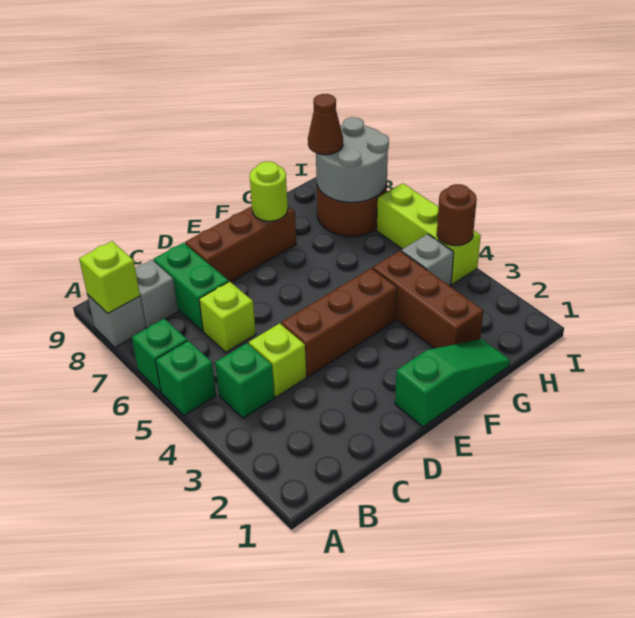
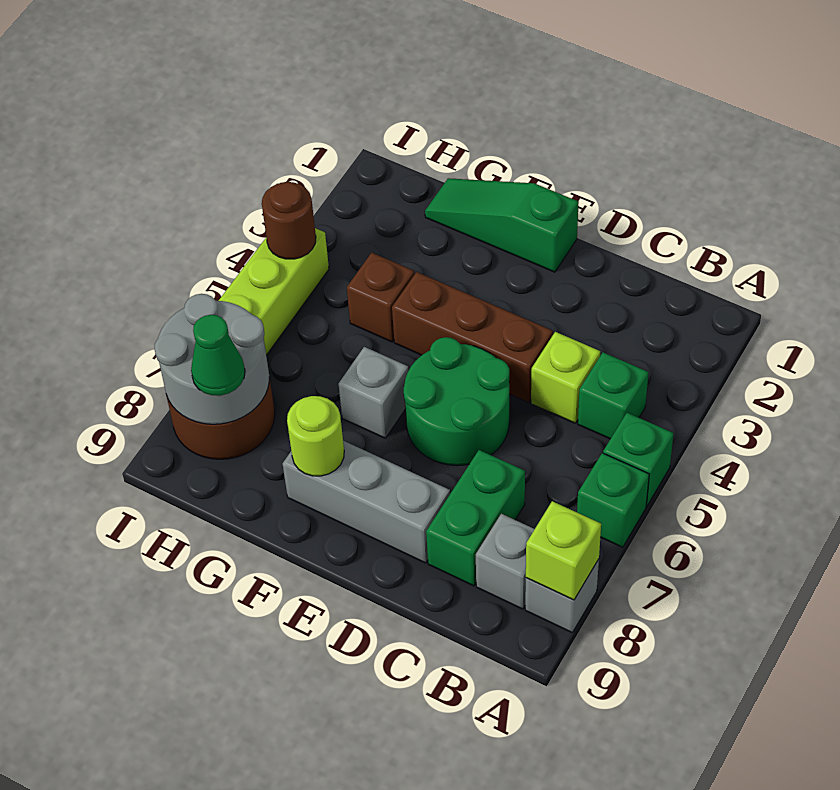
lime brick C6 level 1 -> none
none -> green round brick D5:E6 level 1
brown brick D8:F8 level 1 -> grey brick D8:F8 level 1
brown brick G2:G4 level 1 -> brown brick G4 level 1
grey brick H4 level 1 -> grey brick F6 level 1
brown cone H8 level 3 -> green cone H8 level 3

